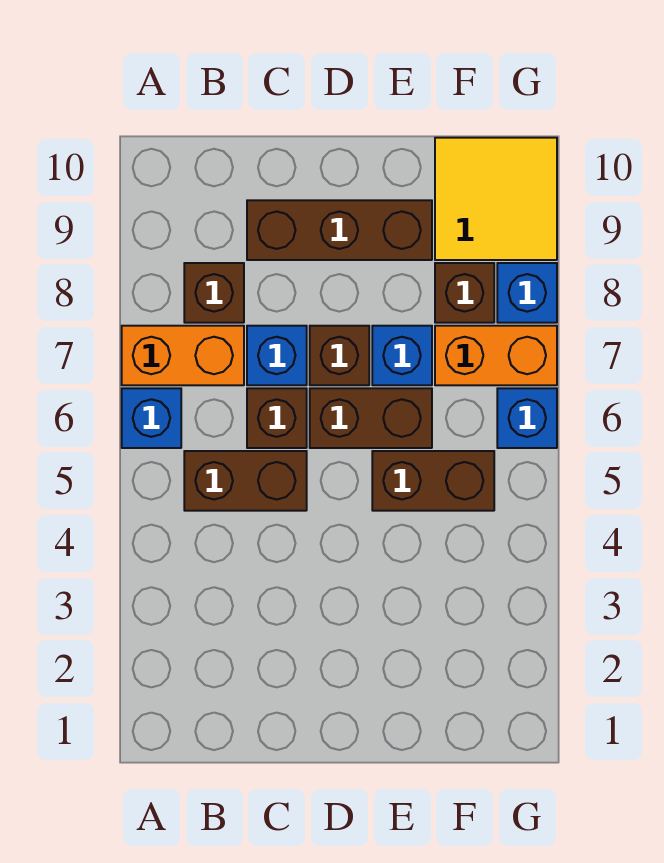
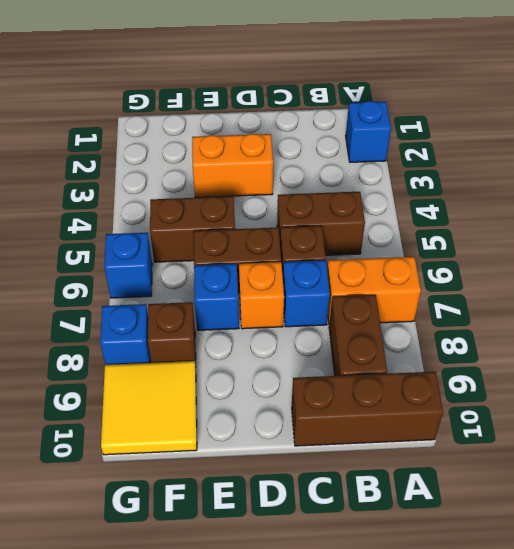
blue brick A6 level 1 -> blue brick A2 level 1
brown brick B8 level 1 -> brown brick B8:B9 level 1
brown brick C9:E9 level 1 -> brown brick A10:C10 level 1
brown brick D7 level 1 -> orange brick D7 level 1
orange brick F7:G7 level 1 -> orange brick D3:E3 level 1

